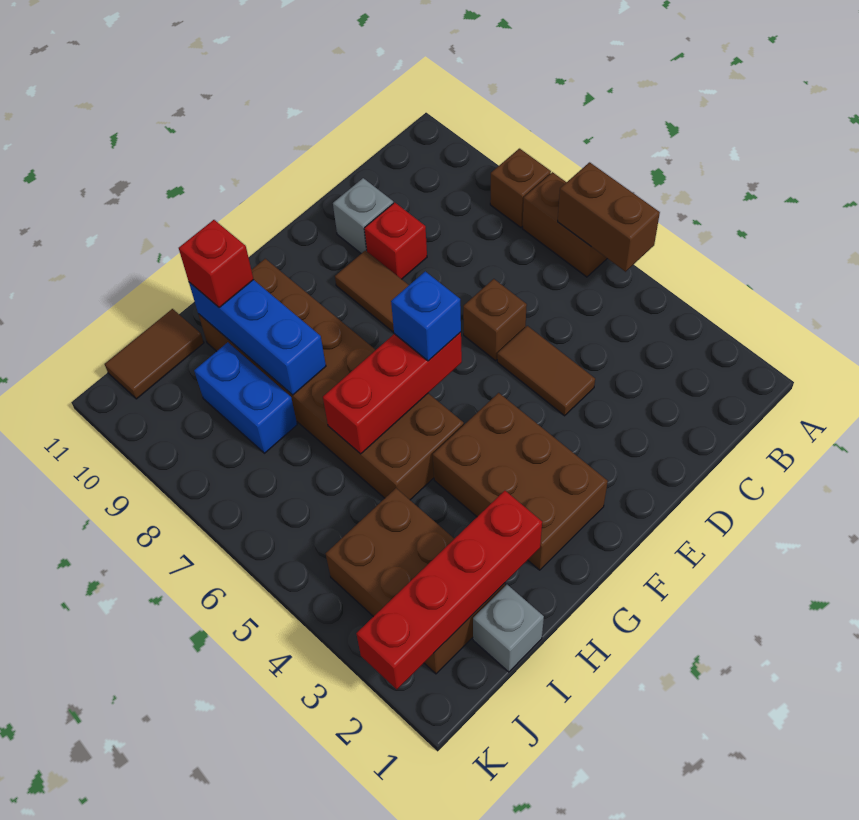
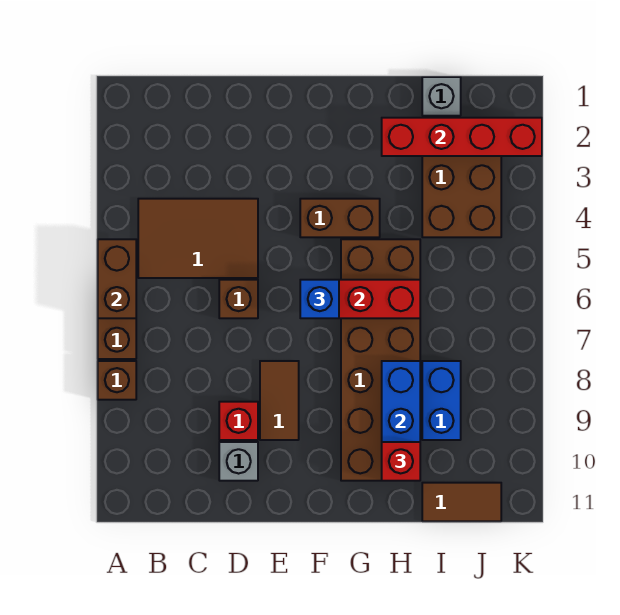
brown tile D4:D5 level 1 -> brown tile B4:D5 level 1
brown brick F2:G4 level 1 -> brown brick F4:G4 level 1

